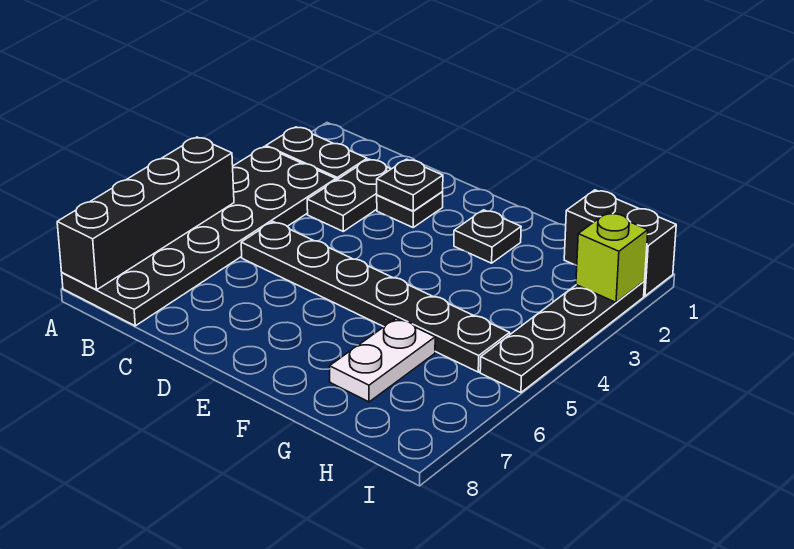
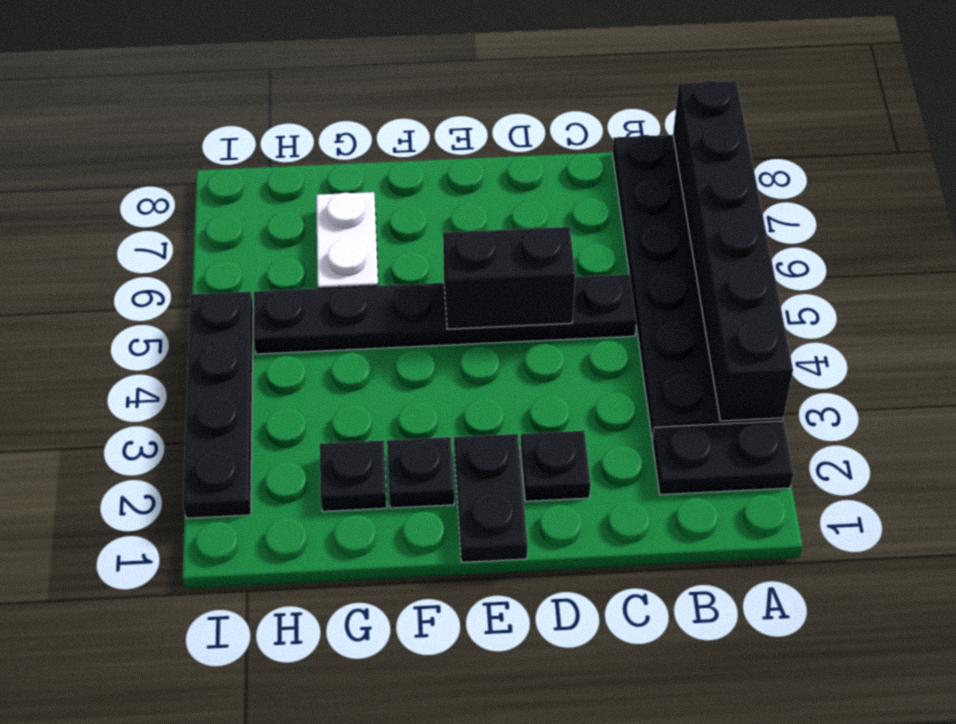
black brick A5:A8 level 2 -> black brick A3:A8 level 2
black plate C2:C3 level 1 -> black plate E1:E2 level 1
black plate D2 level 2 -> black plate G2 level 1
black brick H1:I1 level 1 -> black brick D5:E5 level 2
lime brick I2 level 2 -> none

